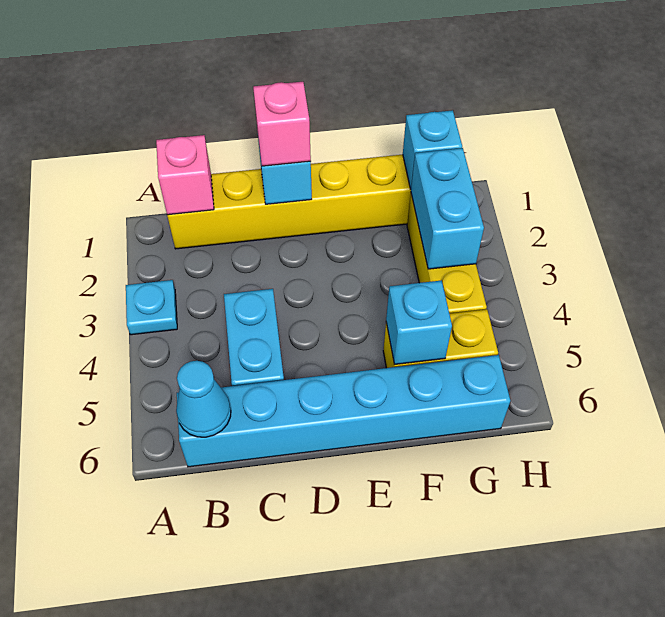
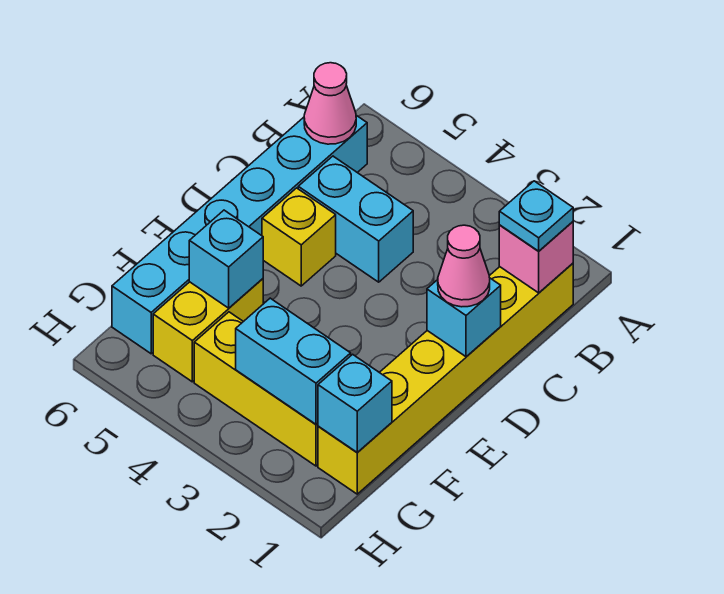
cyan plate A3 level 1 -> cyan plate B1 level 3
cyan cone B6 level 2 -> pink cone B6 level 2
pink brick D1 level 3 -> pink cone D1 level 3
none -> yellow brick D5 level 1

